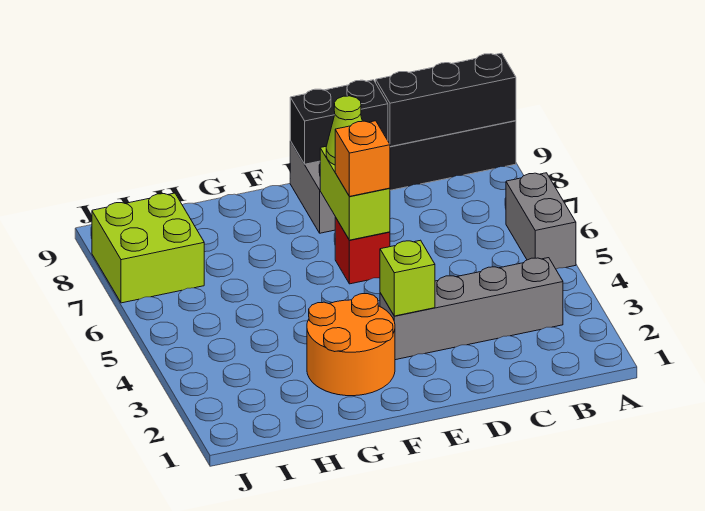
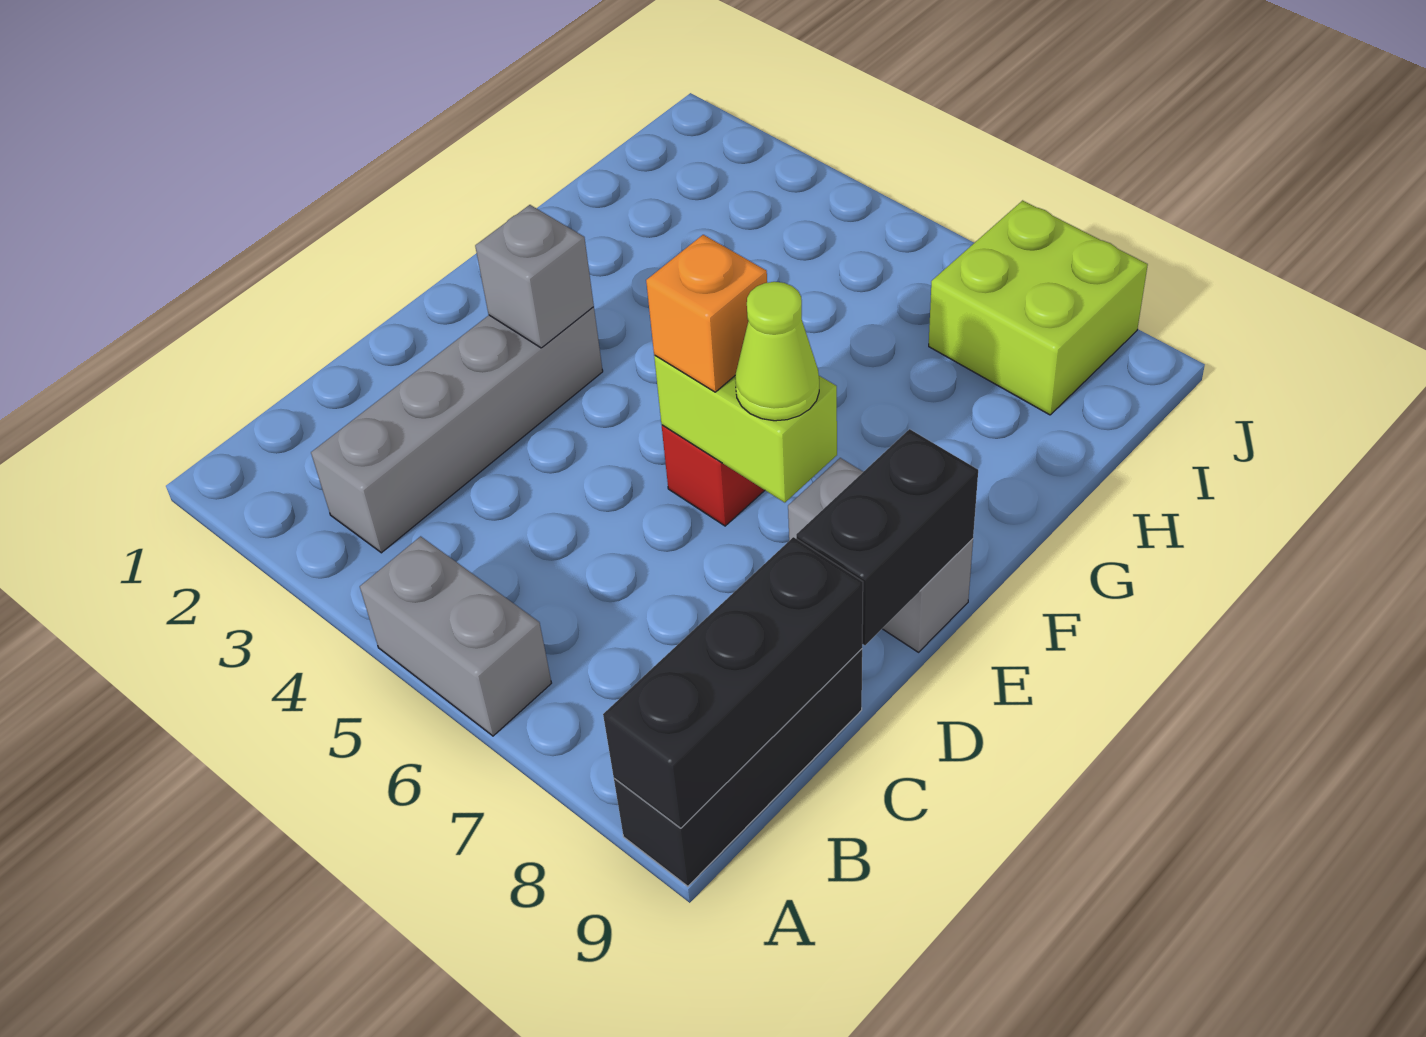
lime brick E3 level 2 -> grey brick E3 level 2
orange round brick F2:G3 level 1 -> none

